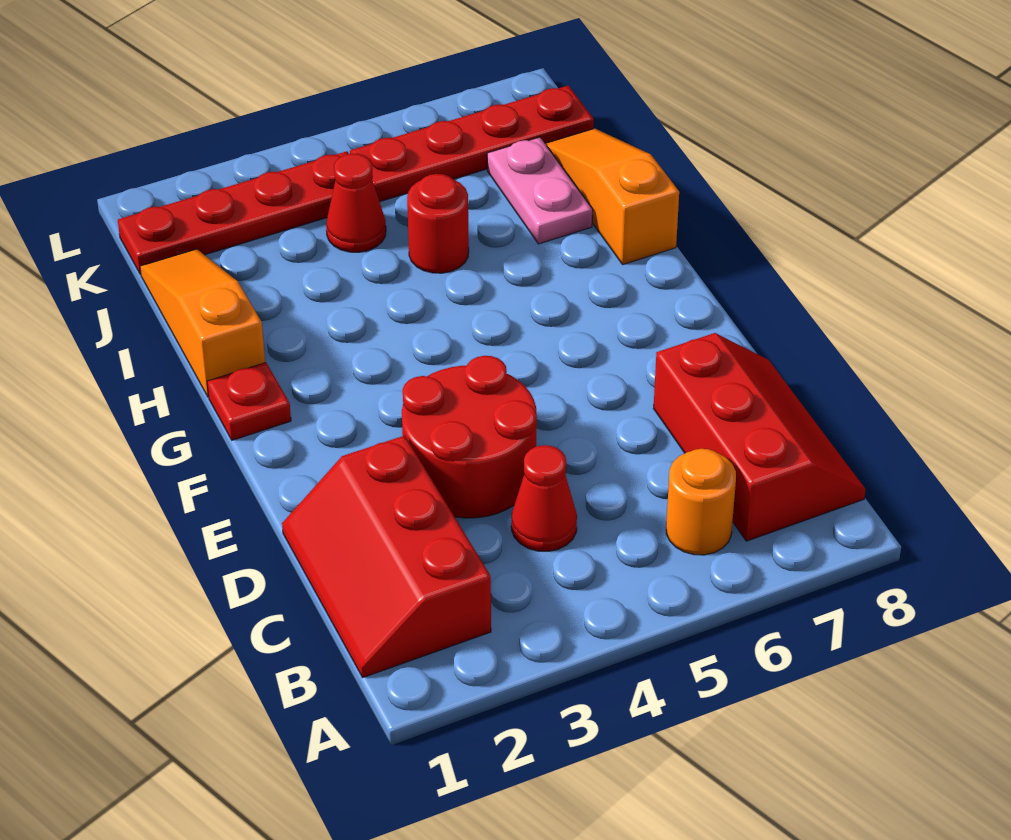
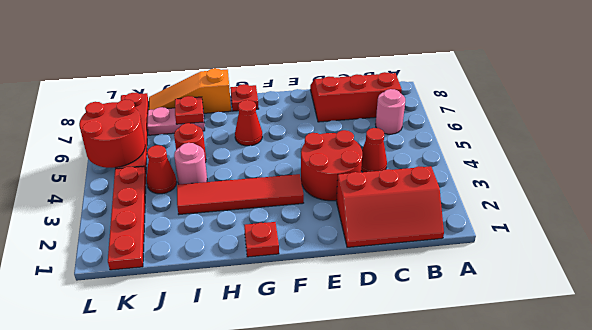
orange round brick B6 level 1 -> pink round brick B6 level 1
none -> red tile F3:I3 level 1
none -> red cone G6 level 1
none -> red plate G8 level 1
orange slope H1:J1 level 1 top H -> none
none -> pink round brick I4 level 1
none -> red plate I7 level 2
none -> red round brick K5:L6 level 2

